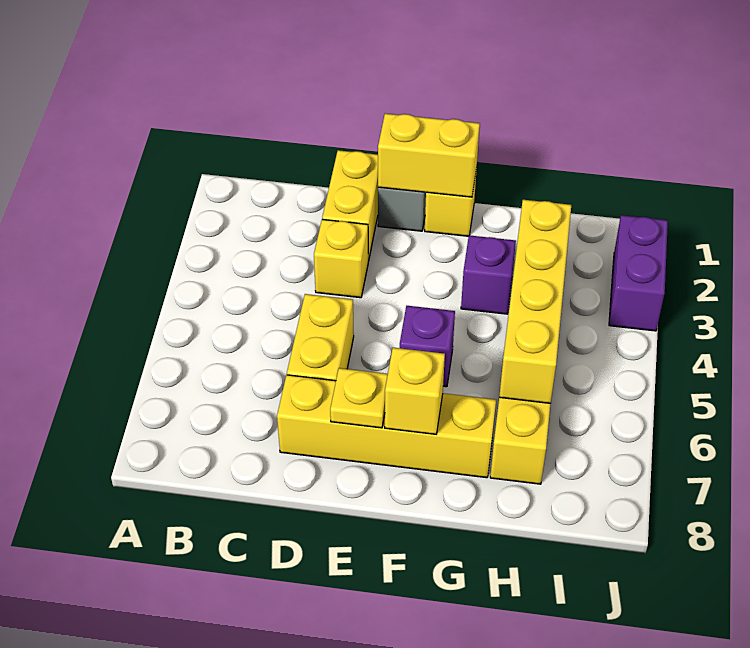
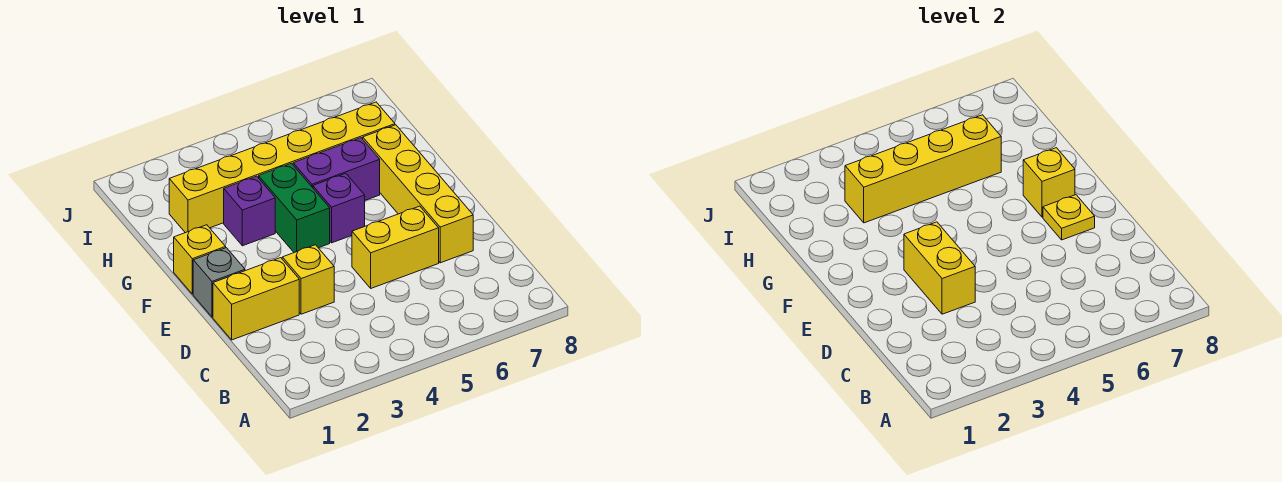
yellow brick E1:F1 level 2 -> yellow brick D3:E3 level 2
none -> green brick F4:G4 level 1
purple brick J2:J3 level 1 -> purple brick G5:G6 level 1

